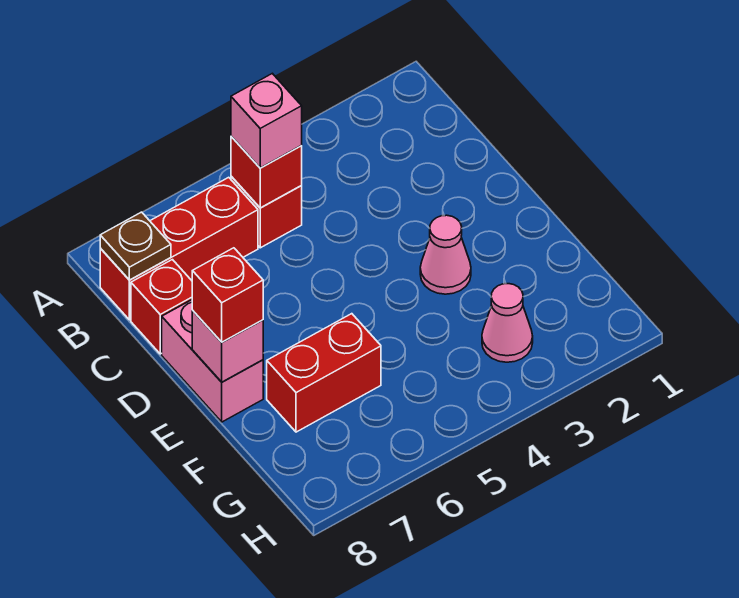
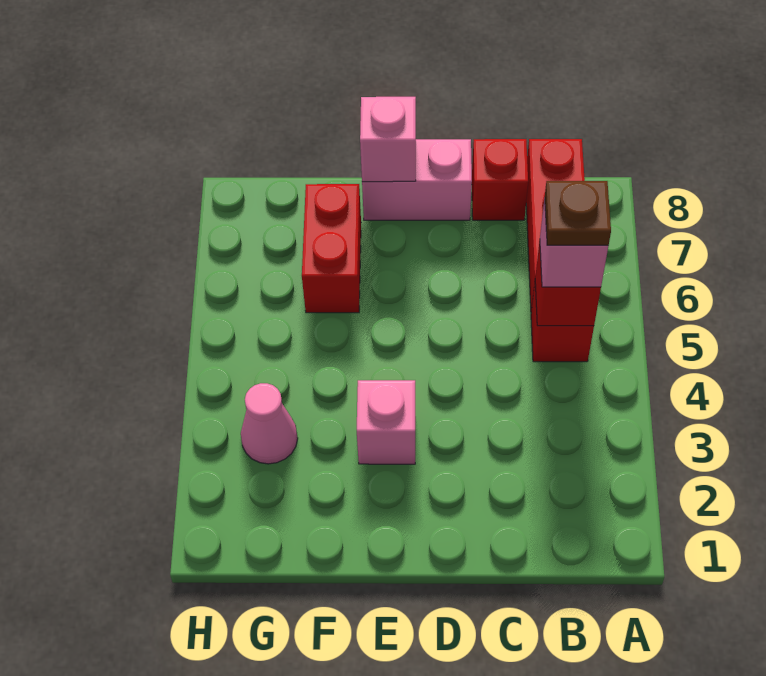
brown plate B8 level 2 -> brown plate B5 level 4
pink cone E3 level 1 -> pink brick E3 level 1
red brick E8 level 3 -> none

